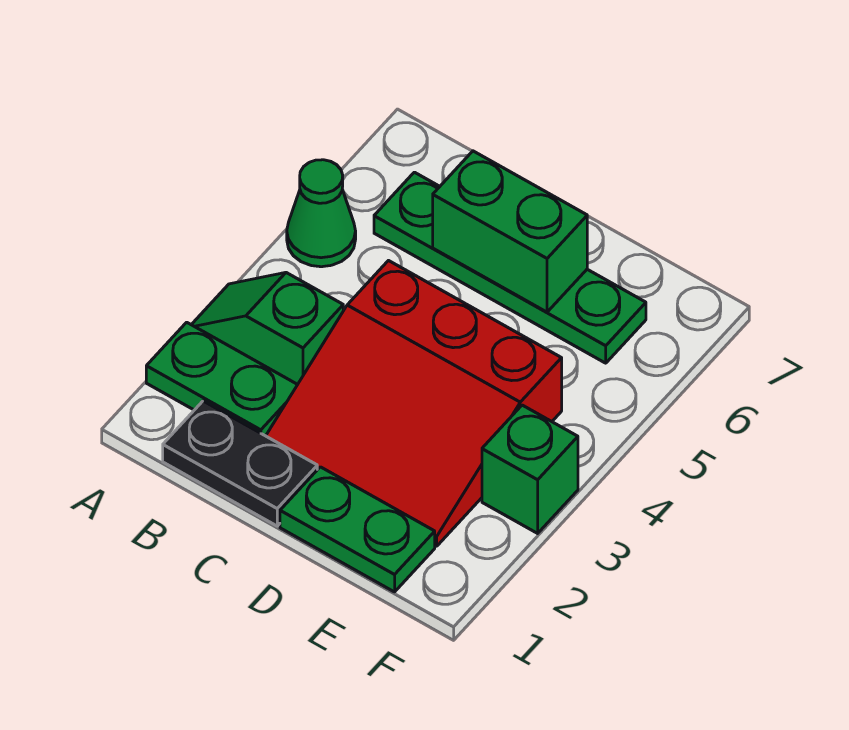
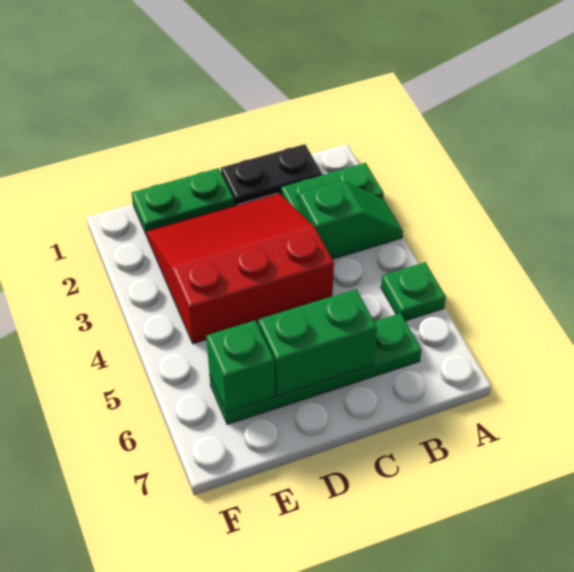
green cone A5 level 1 -> green plate A5 level 1
green brick F3 level 1 -> green brick E6 level 2

